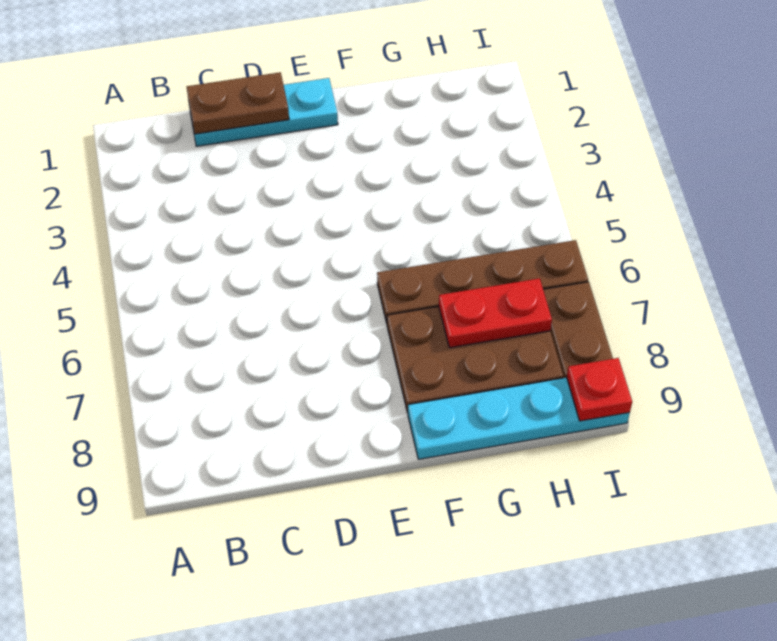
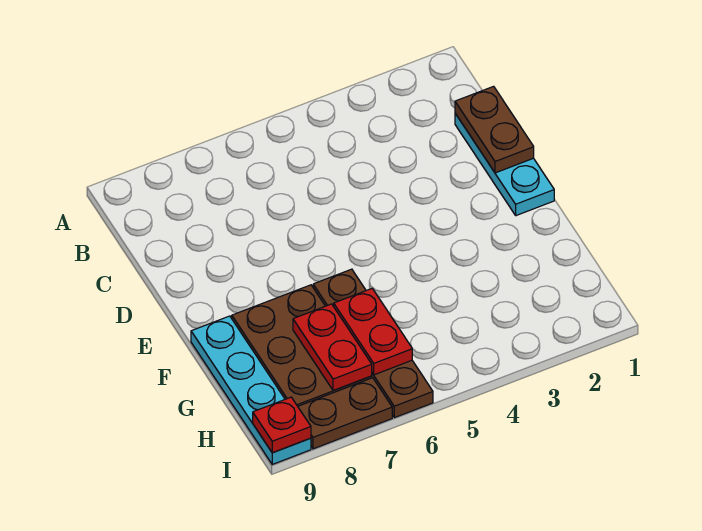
none -> red plate G6:H6 level 2

